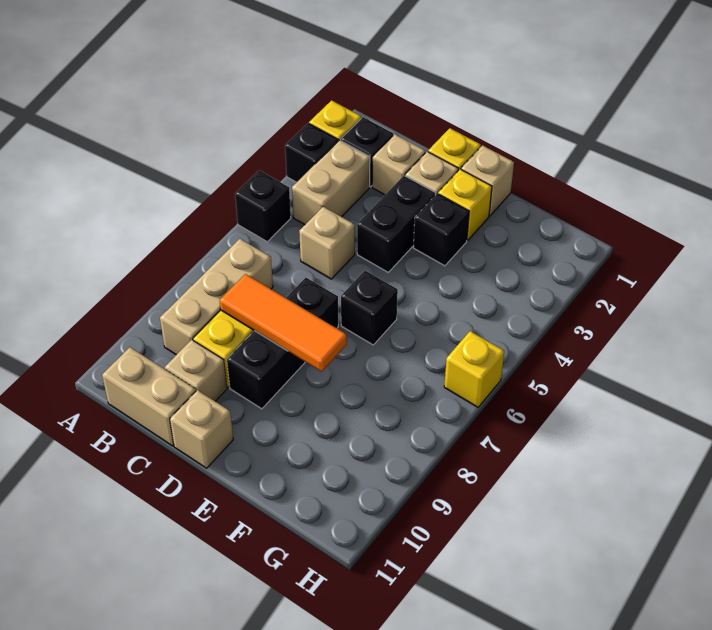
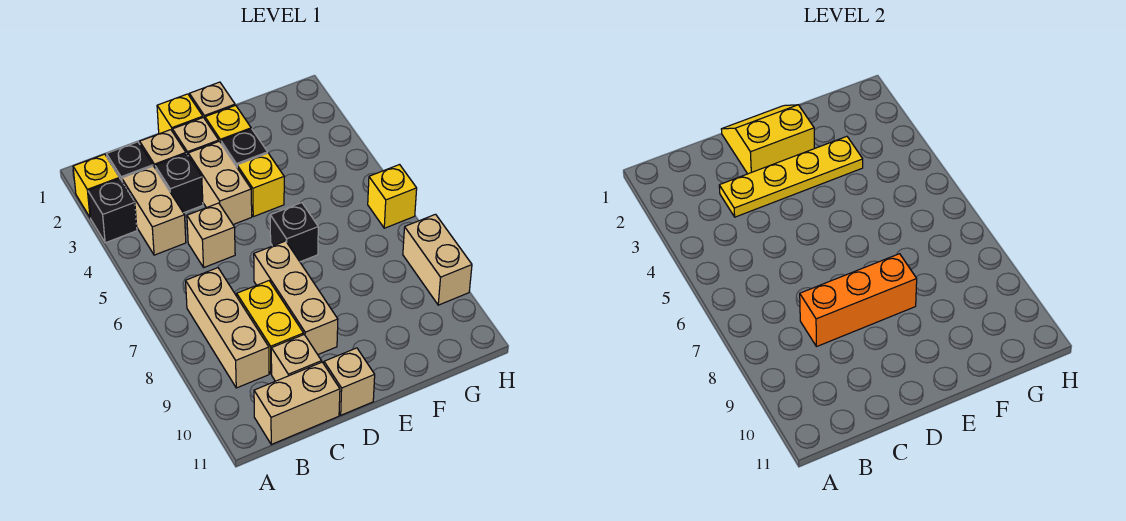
black brick A5 level 1 -> black brick C3 level 1
none -> yellow plate C3:F3 level 2
orange tile C8:E8 level 2 -> orange brick C8:E8 level 2
none -> yellow slope D1:E2 level 2 top 2
black brick D3:D4 level 1 -> tan brick D3:D4 level 1
black brick D7:D9 level 1 -> tan brick D7:D9 level 1
none -> yellow brick E4 level 1
none -> tan brick H8:H9 level 1

